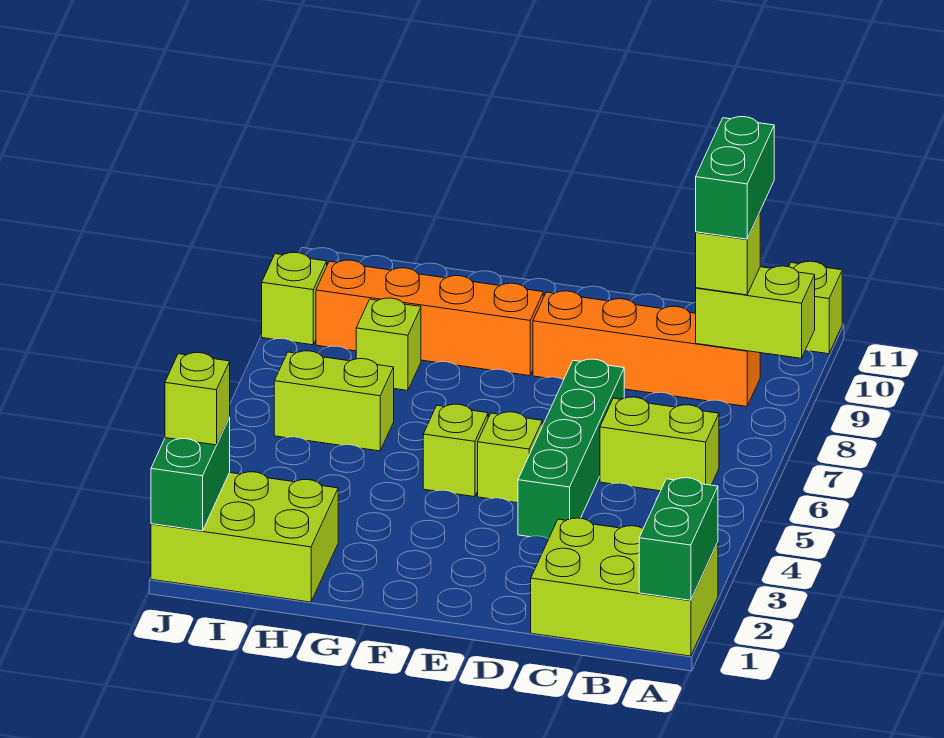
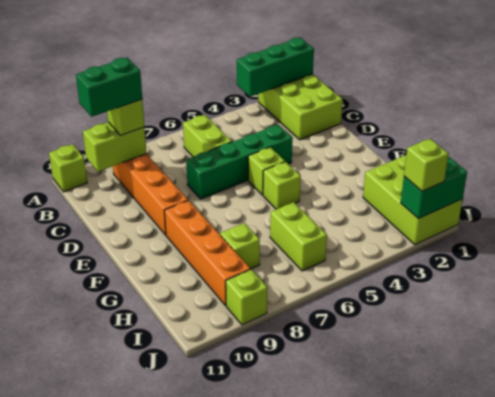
green brick A1:A2 level 2 -> green brick A1:A3 level 2
lime brick A9:B9 level 2 -> lime brick B9:B10 level 2

